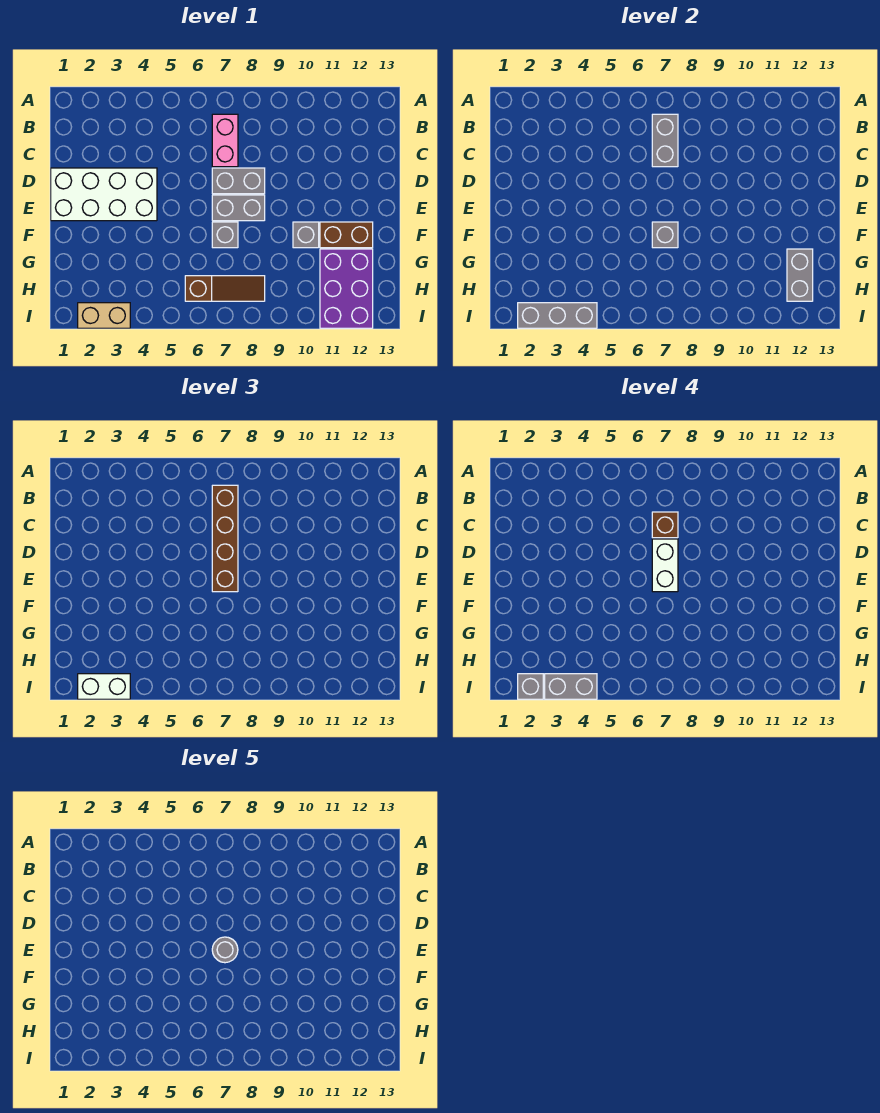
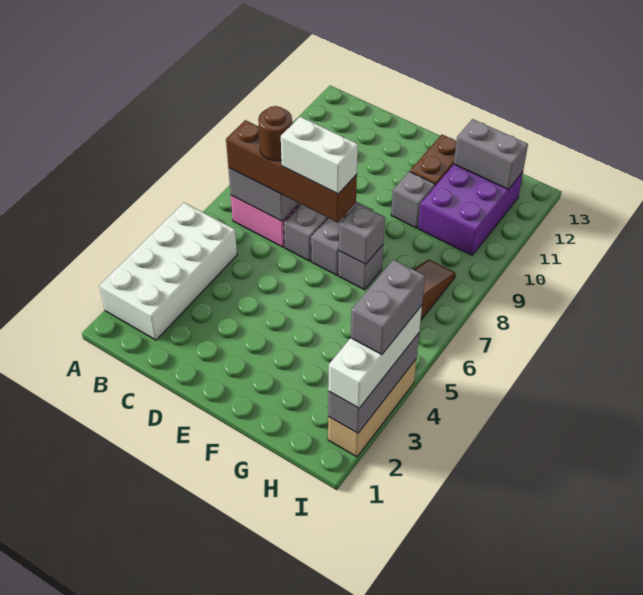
brown brick C7 level 4 -> brown round brick C7 level 4
white brick D1:E4 level 1 -> white brick A2:B5 level 1
grey round brick E7 level 5 -> none
purple brick G11:I12 level 1 -> purple brick G10:H12 level 1
tan brick I2:I3 level 1 -> tan brick I2:I4 level 1
white brick I2:I3 level 3 -> white brick I2:I4 level 3
grey brick I2 level 4 -> none

